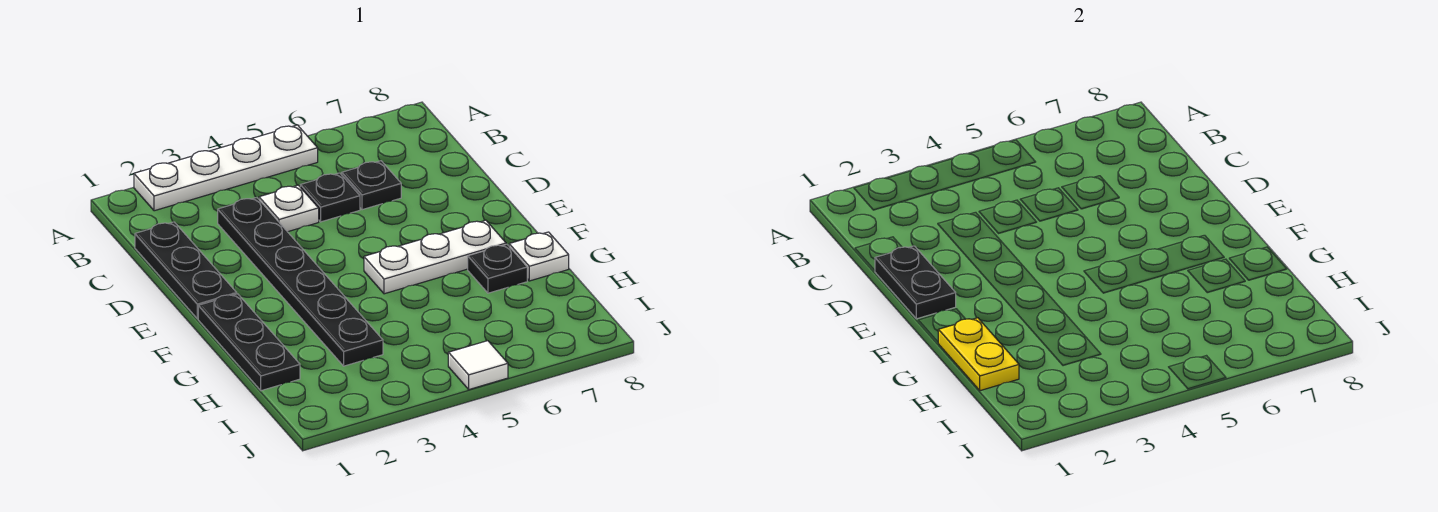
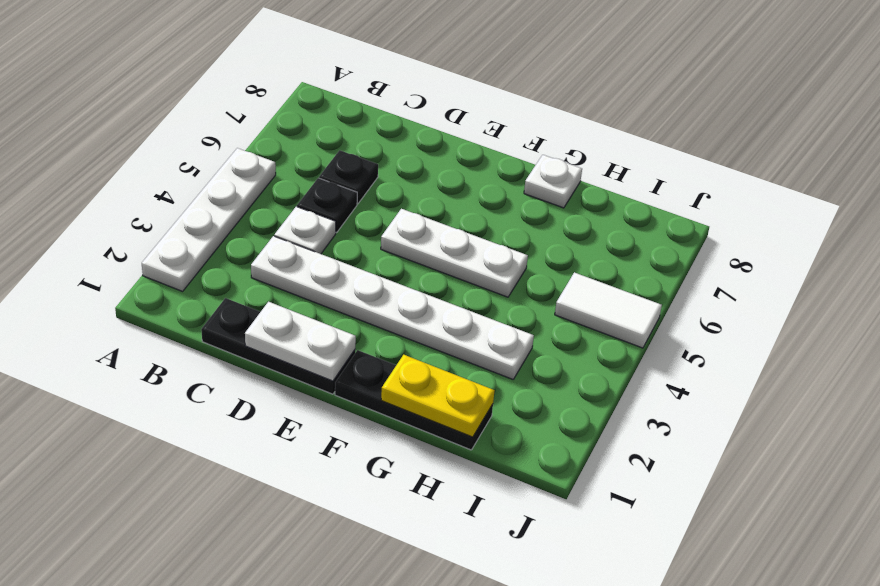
black plate C3:H3 level 1 -> white plate C3:H3 level 1
black plate D1:E1 level 2 -> white plate D1:E1 level 2
white plate F5:F7 level 1 -> white plate E5:G5 level 1
black plate G7 level 1 -> none
white tile J5 level 1 -> white tile I5:J5 level 1

